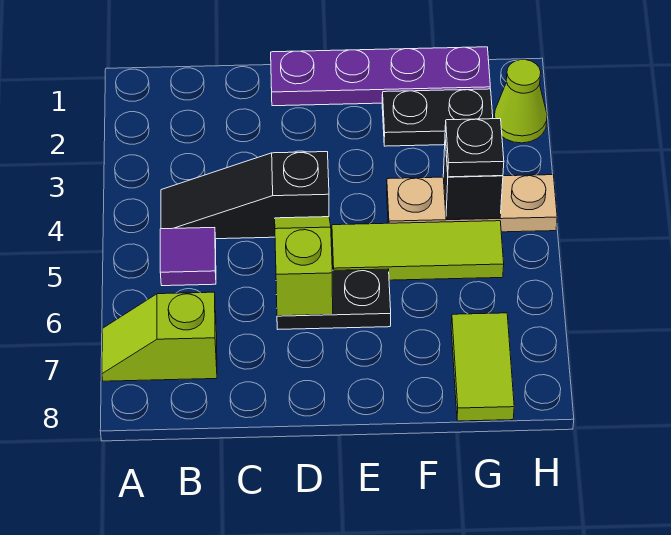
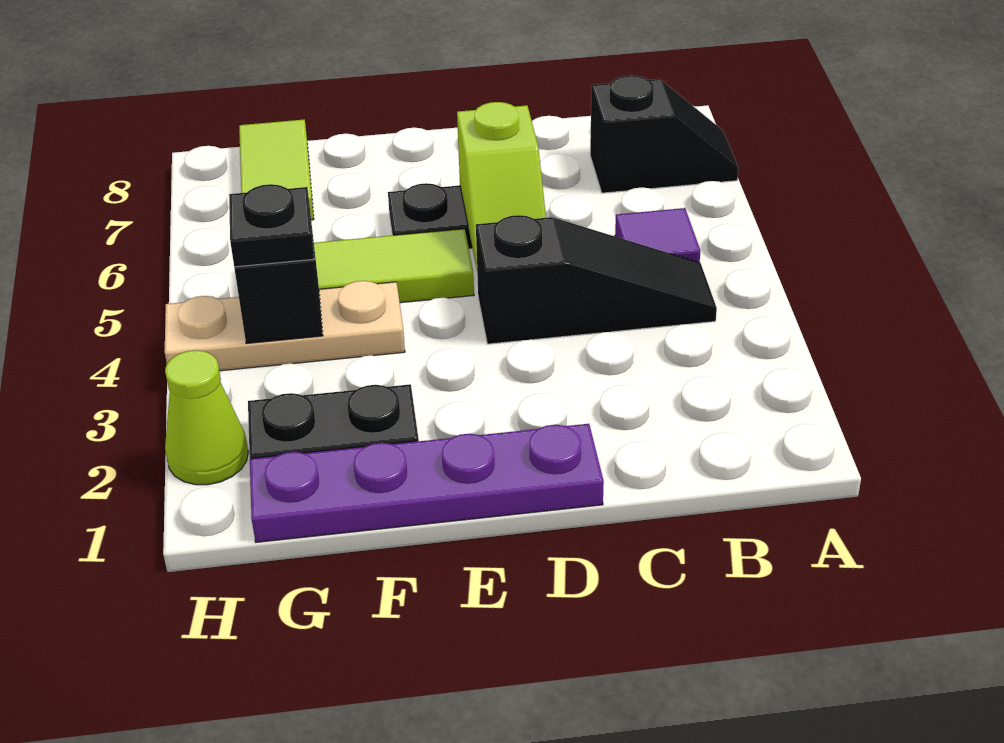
lime slope A7:B7 level 1 top B -> black slope A7:B7 level 1 top B

